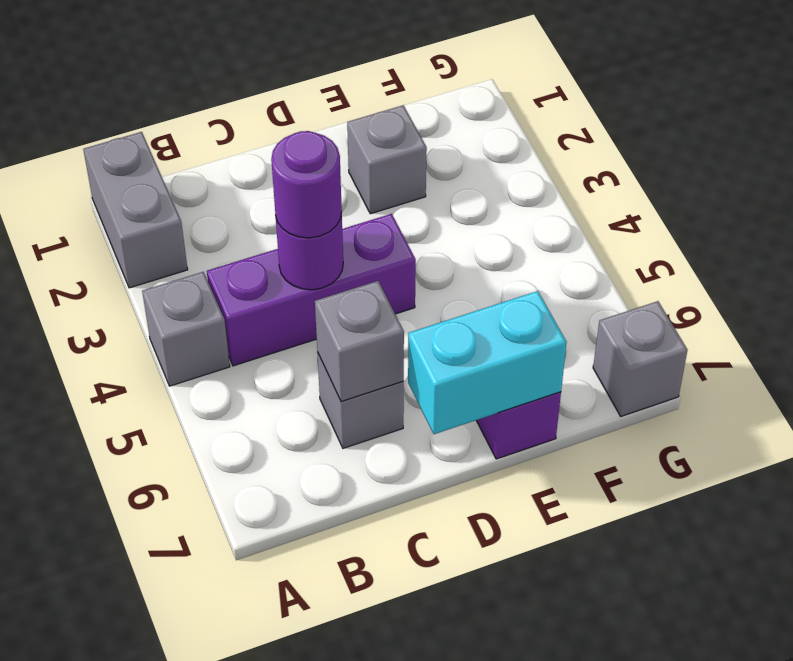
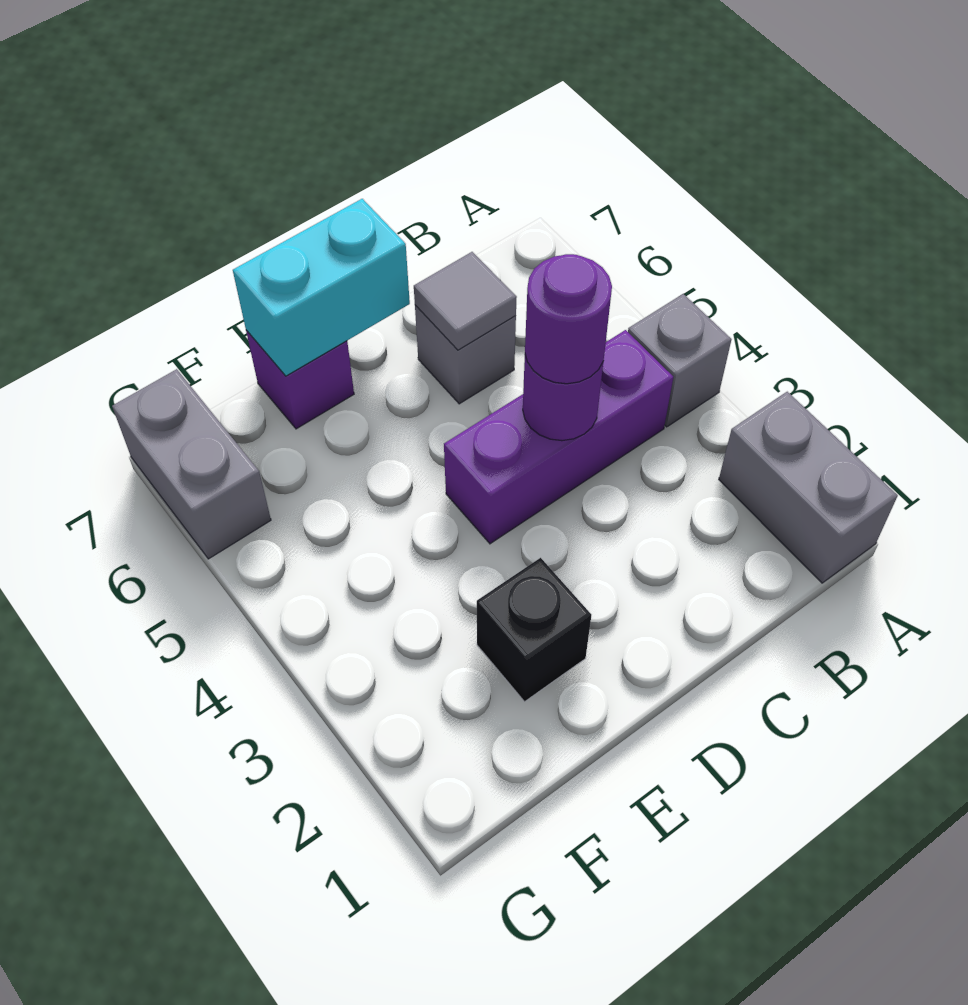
grey brick C6 level 2 -> grey tile C6 level 2
grey brick E2 level 1 -> black brick E2 level 1
grey brick G7 level 1 -> grey brick G6:G7 level 1

